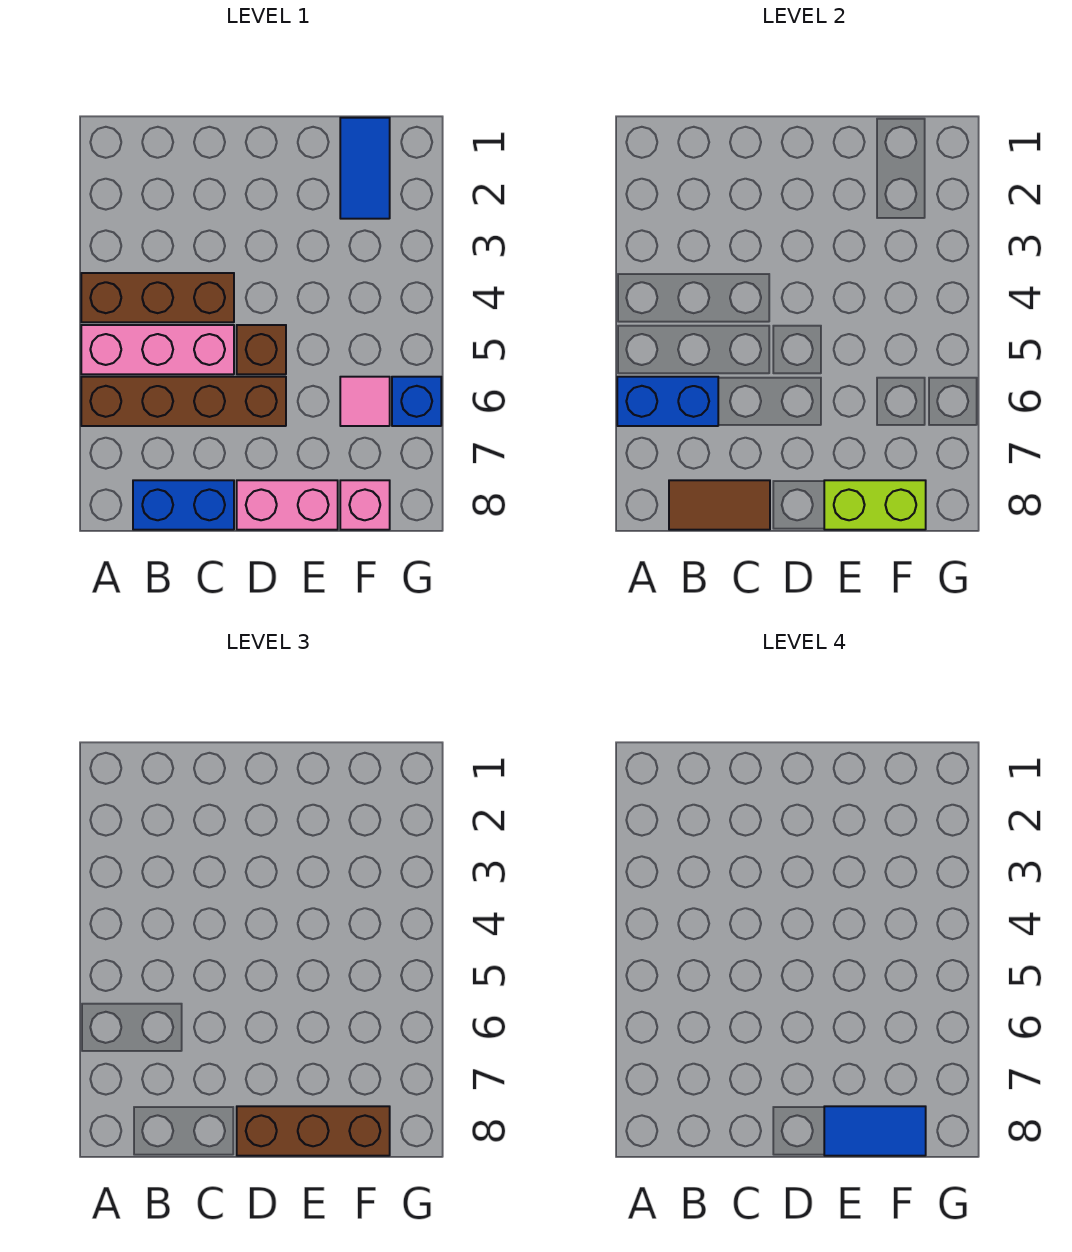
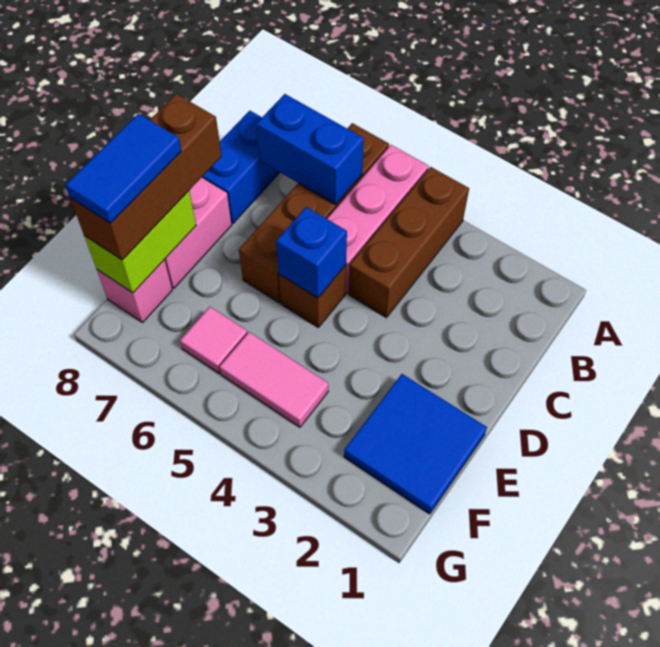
blue brick A6:B6 level 2 -> blue brick B6:B7 level 2
brown tile B8:C8 level 2 -> none
blue tile F1:F2 level 1 -> blue tile E1:F2 level 1
none -> pink tile F4:F5 level 1
blue brick G6 level 1 -> blue brick D5 level 2

